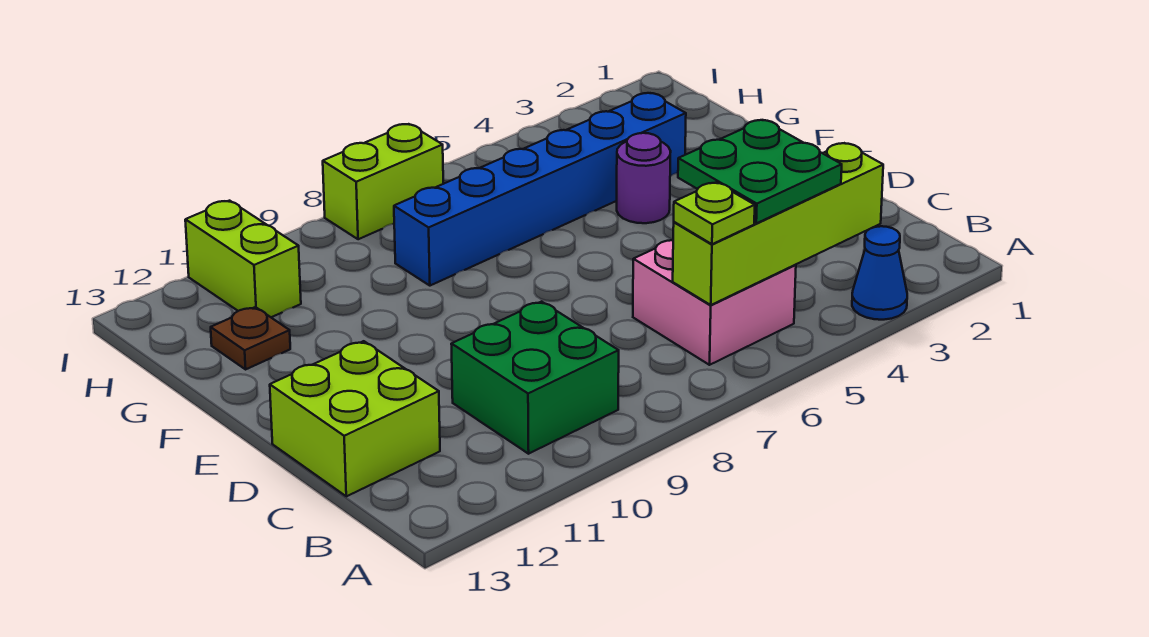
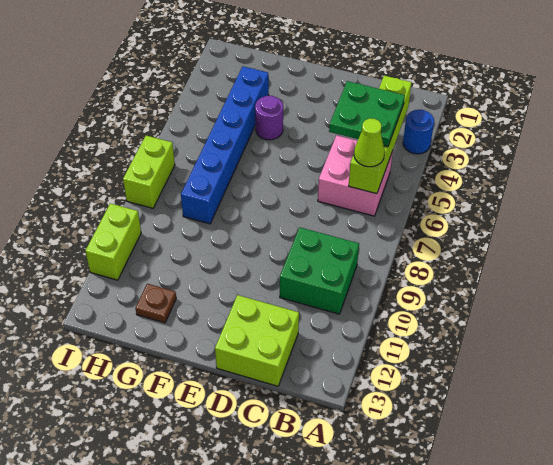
blue cone A3 level 1 -> blue round brick A3 level 1
lime plate B6 level 3 -> lime cone B6 level 3
lime brick H11:I11 level 1 -> lime brick I10:I11 level 1

